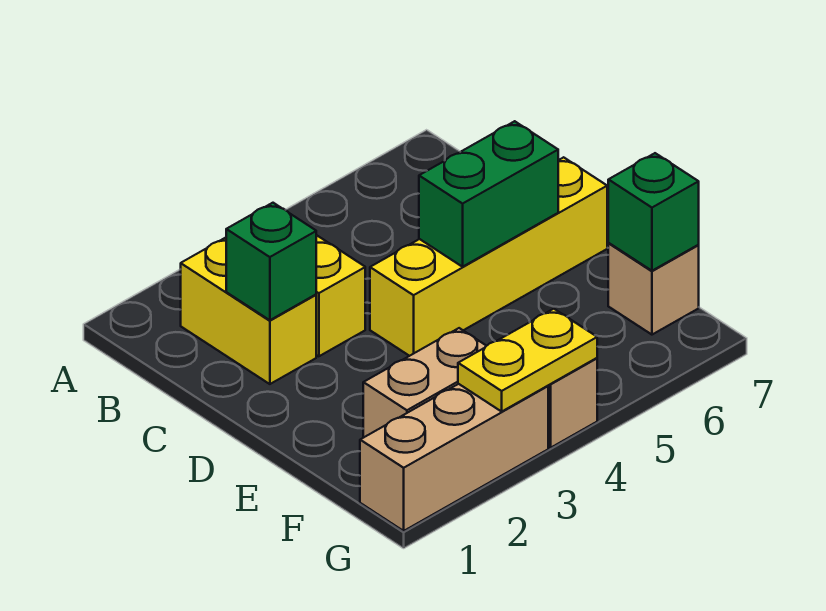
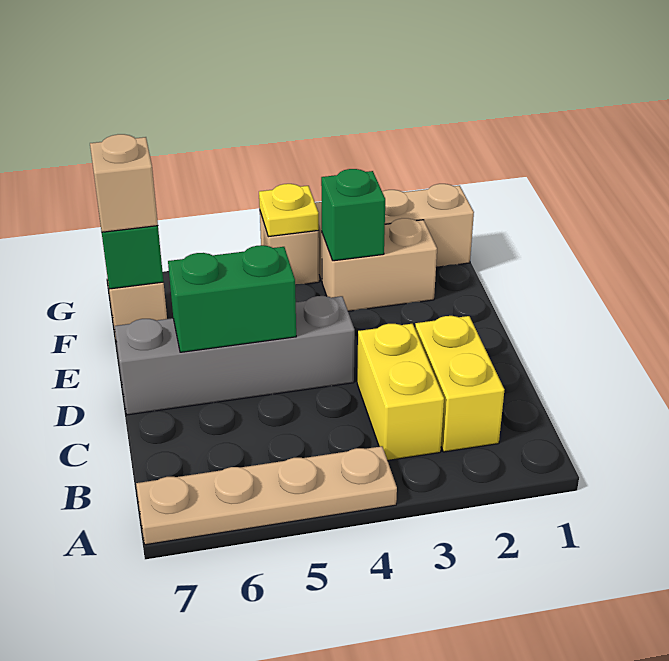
none -> tan plate A4:A7 level 1
green brick C2 level 2 -> green brick F3 level 2
yellow brick D4:D7 level 1 -> grey brick D4:D7 level 1
none -> tan brick F7 level 3
yellow plate G3:G4 level 2 -> yellow plate G4 level 2

